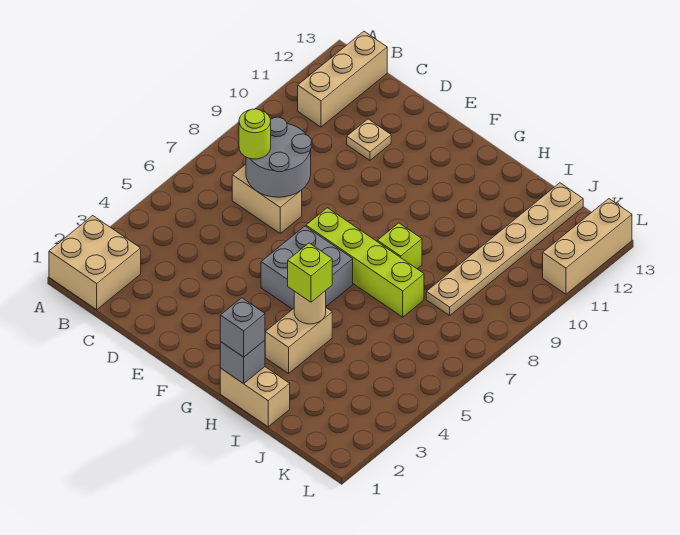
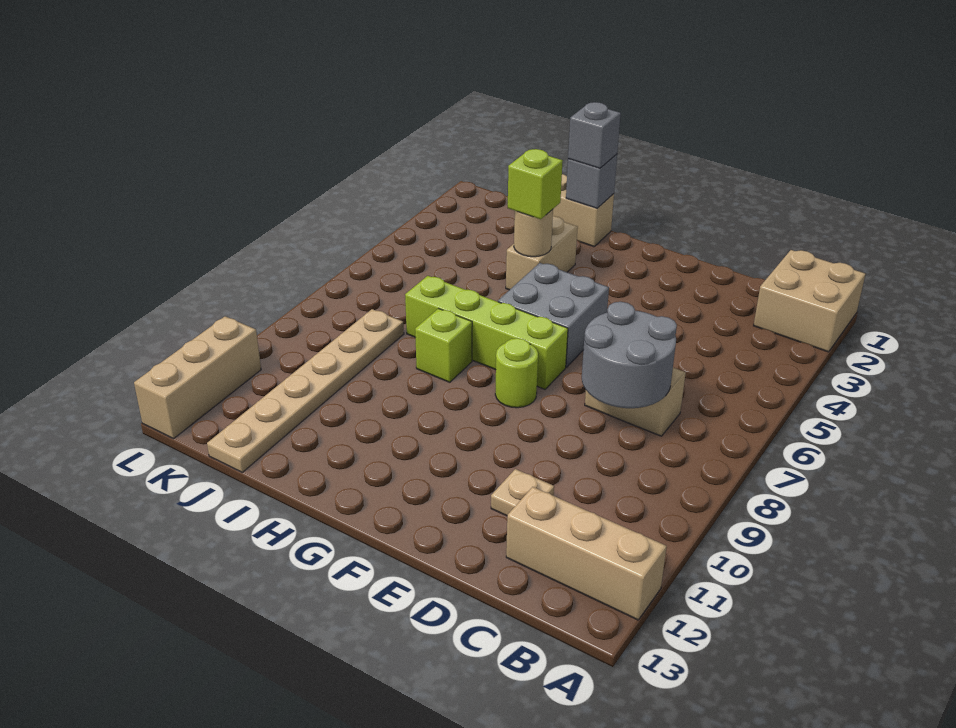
tan brick B11:B13 level 1 -> tan brick A12:C12 level 1
lime round brick C7 level 3 -> lime round brick F8 level 1

